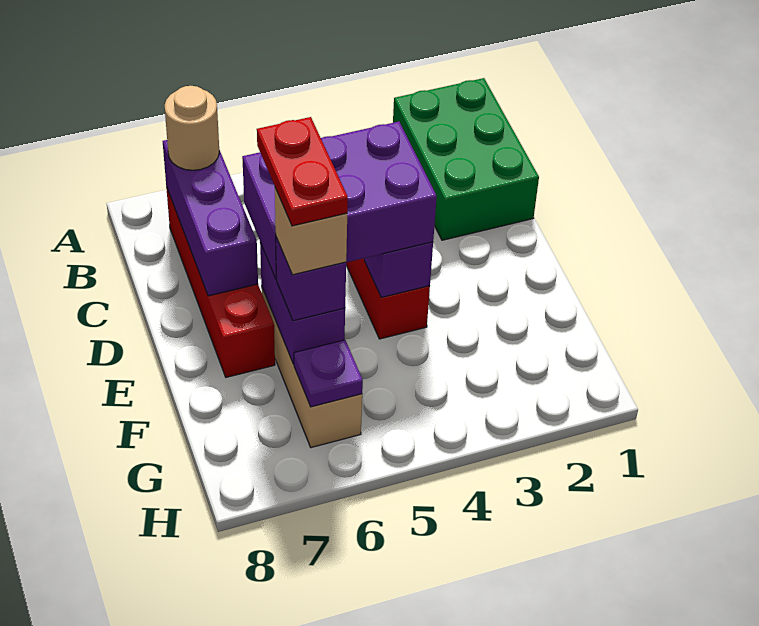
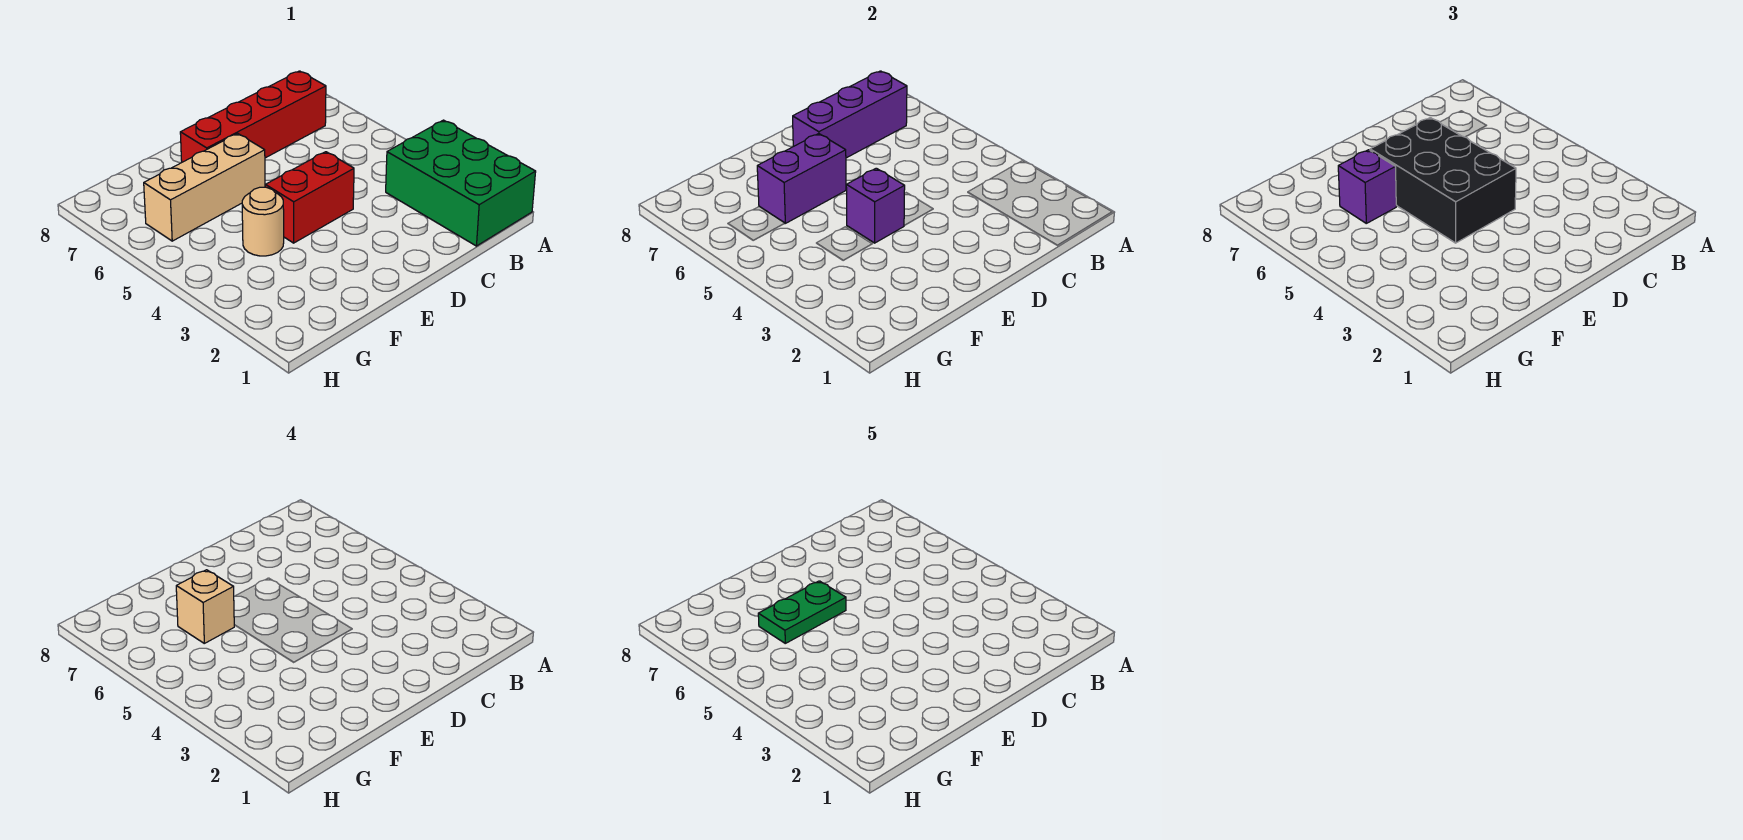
green brick A1:C2 level 1 -> green brick A1:B3 level 1
tan round brick B7 level 3 -> tan round brick F4 level 1
purple brick D4:E6 level 3 -> black brick D4:E6 level 3
red plate E6:F6 level 5 -> green plate E6:F6 level 5
purple plate G6 level 2 -> none

